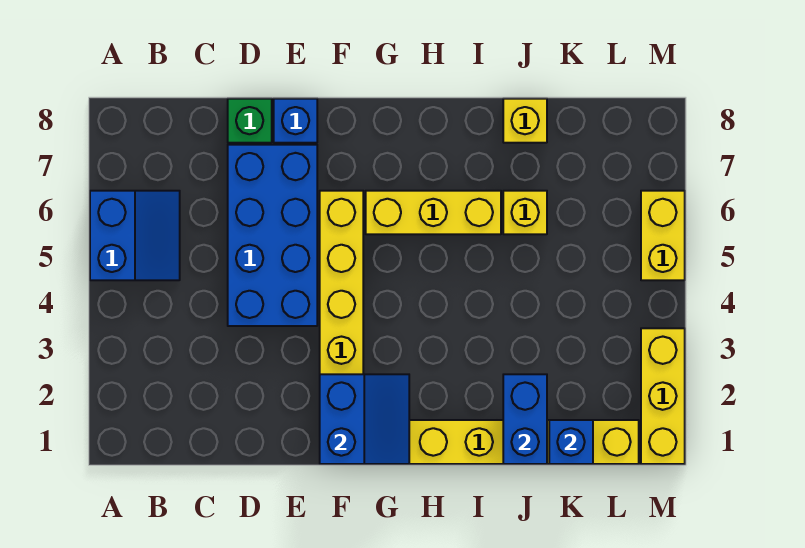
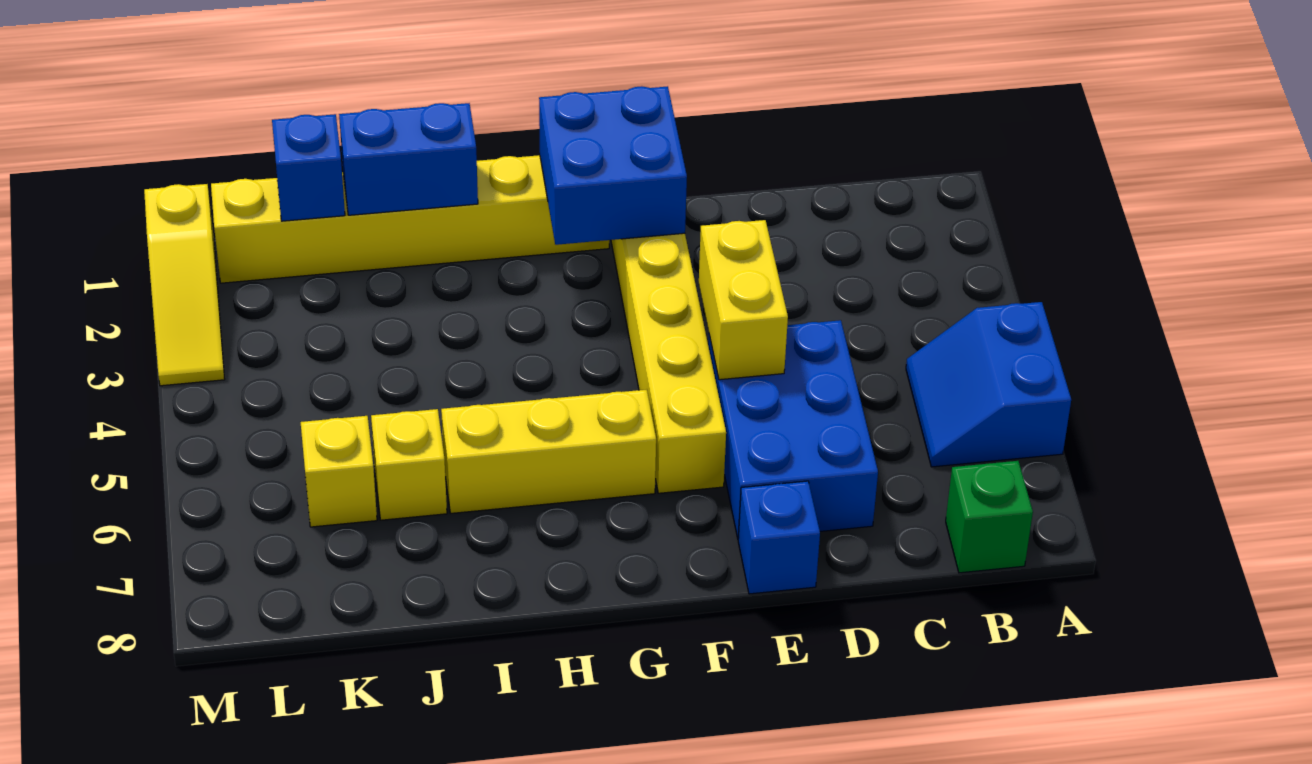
blue brick D4:E7 level 1 -> blue brick D5:E7 level 1
green brick D8 level 1 -> green brick B8 level 1
blue slope F1:G2 level 2 top F -> blue brick F1:G2 level 2
blue brick J1:J2 level 2 -> blue brick I1:J1 level 2
yellow brick J8 level 1 -> yellow brick K6 level 1
yellow brick M1:M3 level 1 -> yellow slope M1:M3 level 1 top 1
yellow brick M5:M6 level 1 -> yellow brick E4:E5 level 2

